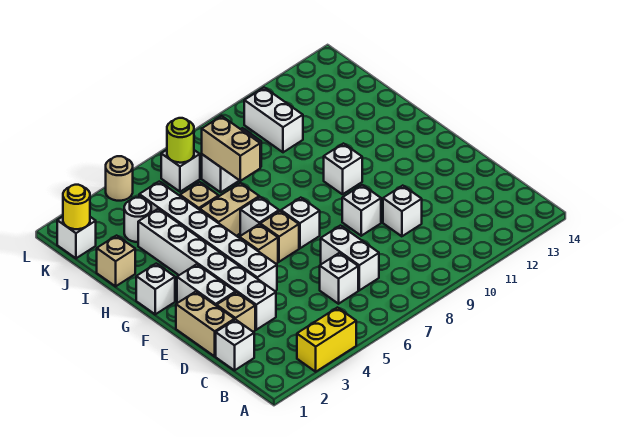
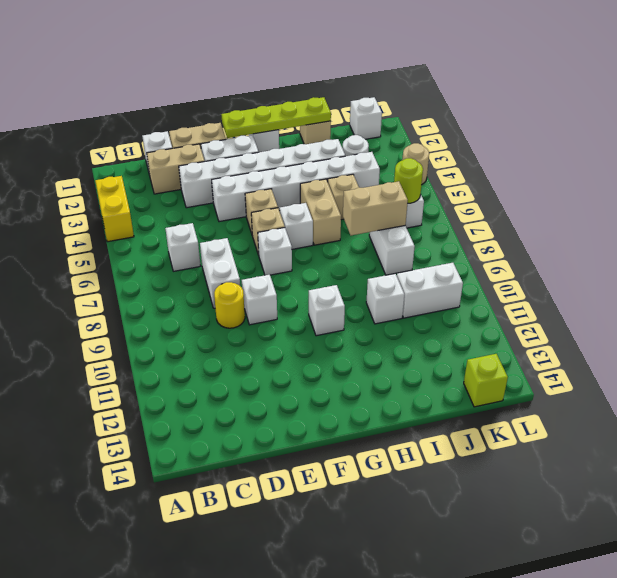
white brick C7:D7 level 1 -> white brick D7:D8 level 1
tan brick D2 level 1 -> tan brick C2:D2 level 1
white brick D10 level 1 -> white brick I10 level 1
none -> lime plate F1:I1 level 2
yellow round brick K1 level 2 -> yellow round brick D9 level 1
none -> lime brick K14 level 1

